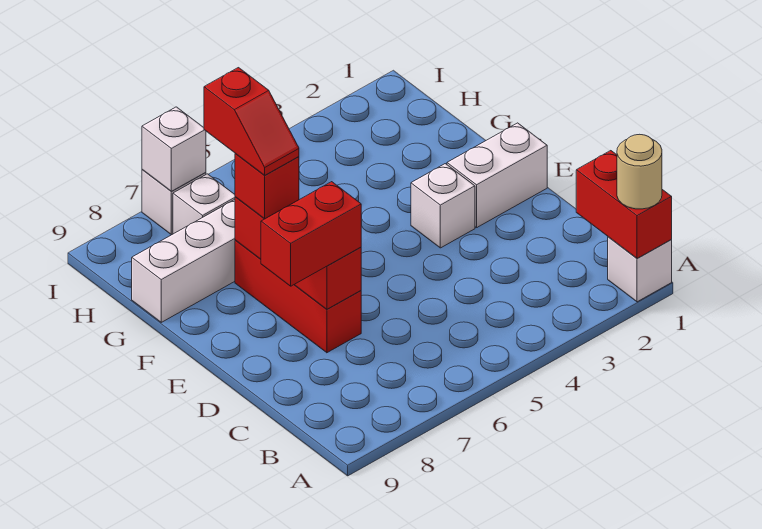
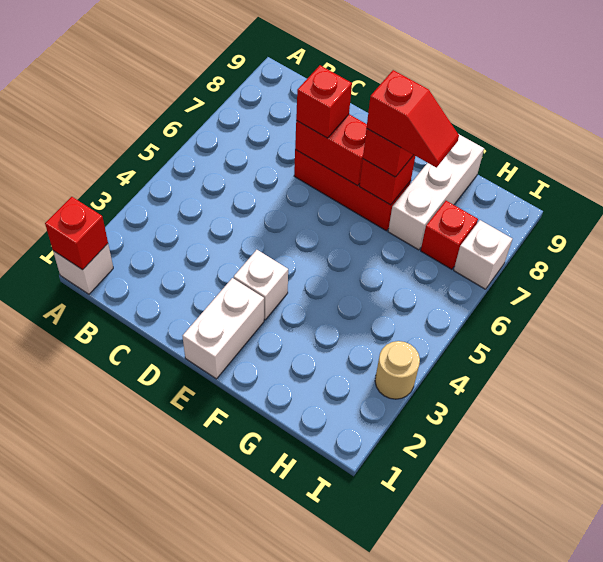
red brick A1:B1 level 2 -> red brick A1 level 2
tan round brick A1 level 3 -> tan round brick I3 level 1
red brick D7:D8 level 3 -> red brick D7 level 3
red slope F7:G7 level 4 top G -> red slope F7:G7 level 4 top F
white brick H7 level 1 -> red brick H7 level 1
white brick I7 level 2 -> none

